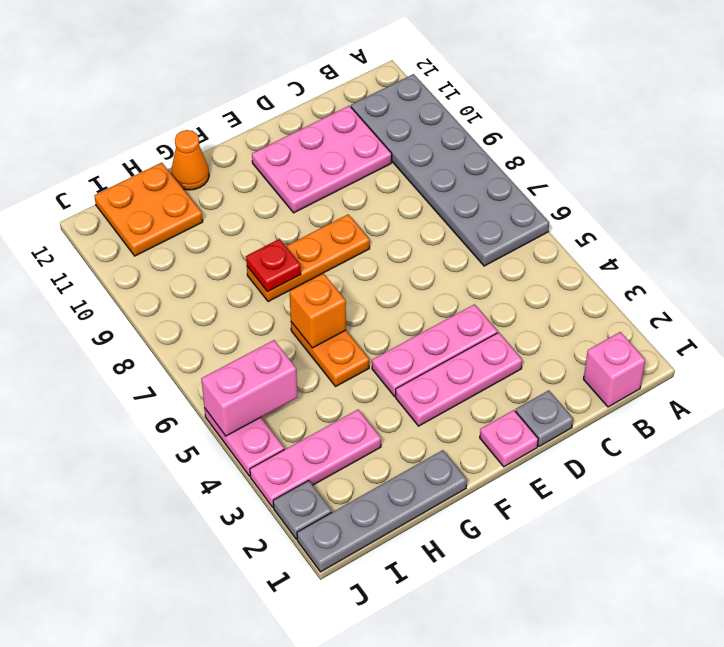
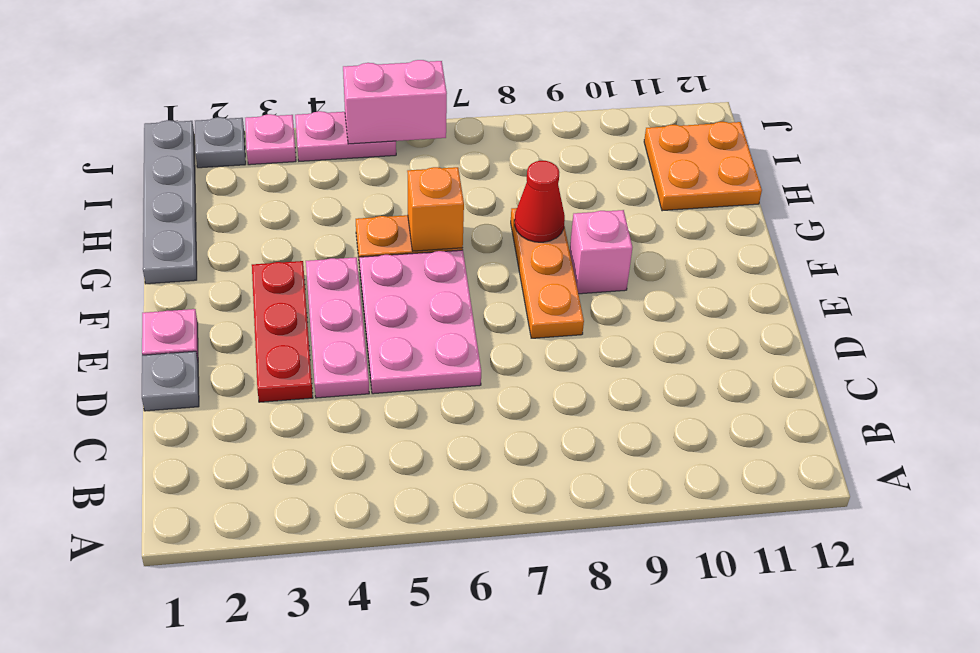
grey plate A6:B11 level 1 -> none
pink brick B1 level 1 -> pink brick F9 level 1
pink plate C10:E11 level 1 -> pink plate D5:F6 level 1
pink plate D3:F3 level 1 -> red plate D3:F3 level 1
red plate G8 level 2 -> red cone G8 level 2
orange cone G12 level 1 -> none
pink plate H3:J3 level 1 -> pink plate J3 level 1
pink brick I5:J5 level 2 -> pink brick J5:J6 level 2

